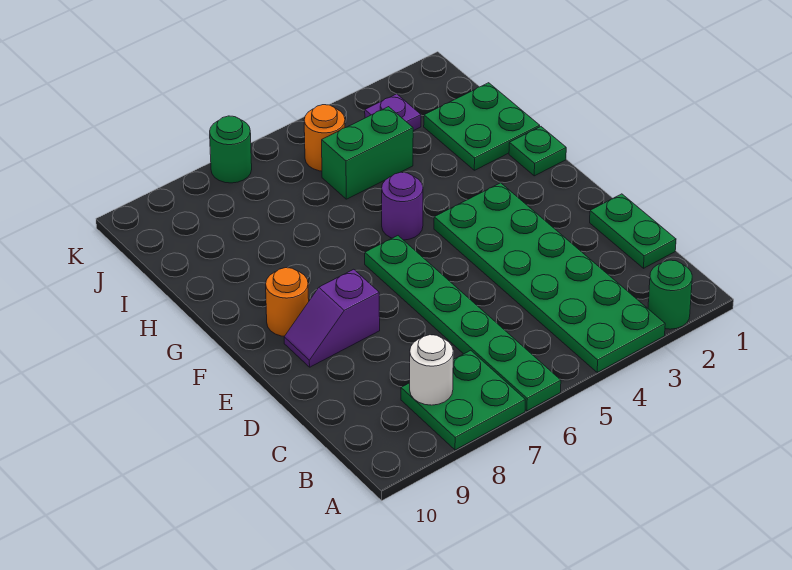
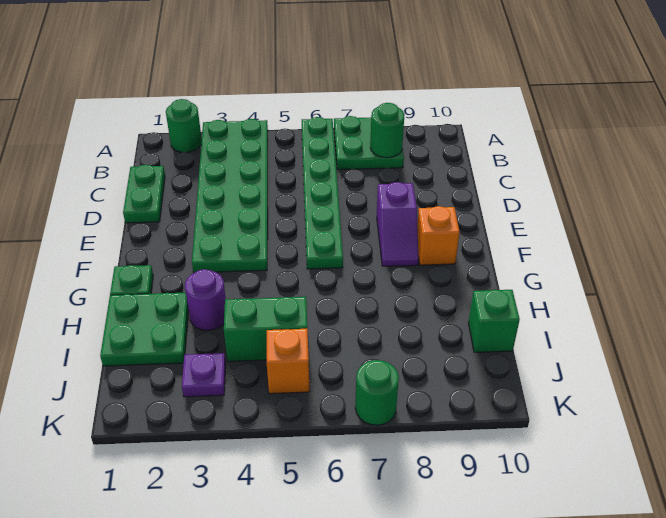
white round brick B8 level 2 -> green round brick B8 level 2
purple slope E8:E9 level 1 top 8 -> purple slope E8:F8 level 1 top E
orange round brick F9 level 1 -> orange brick F9 level 1
purple round brick G5 level 1 -> purple round brick H3 level 1
none -> green brick I10 level 1
orange round brick J5 level 1 -> orange brick J5 level 1

